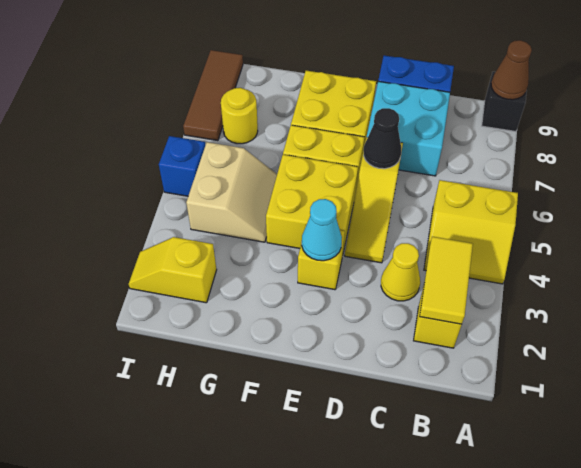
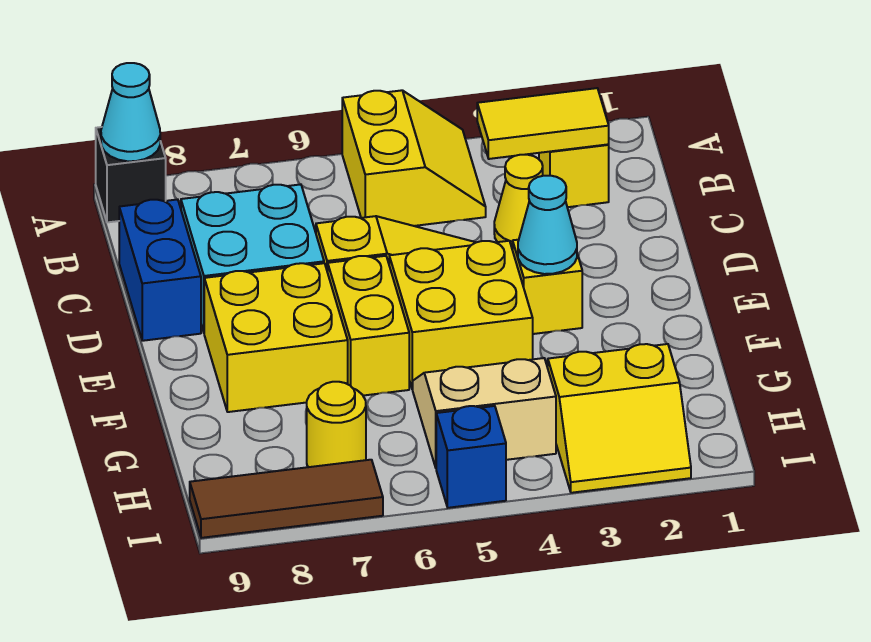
brown cone A9 level 2 -> cyan cone A9 level 2
black cone D6 level 2 -> none
yellow slope H2:I2 level 1 top H -> yellow slope H2:I3 level 1 top H

